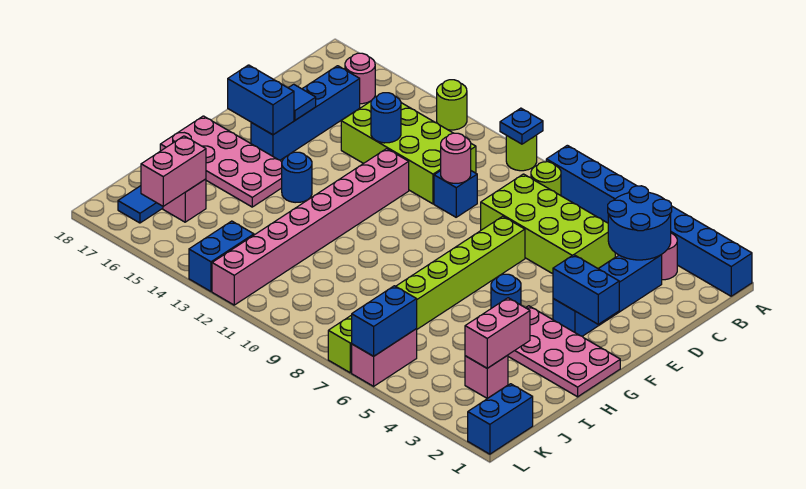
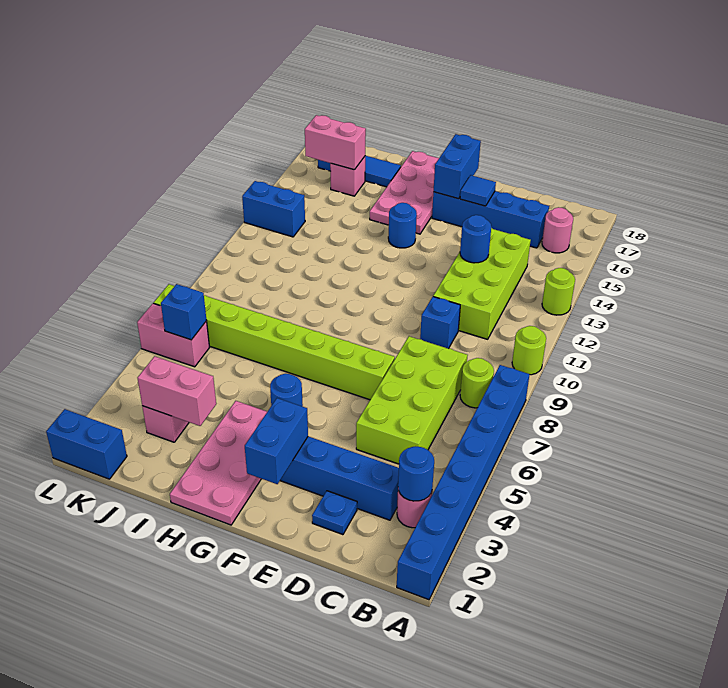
blue plate A10 level 2 -> blue plate D2 level 1
blue round brick B3:C4 level 2 -> blue round brick B3 level 2
pink round brick D10 level 2 -> none
pink brick E12:L12 level 1 -> none
blue brick K6:L6 level 2 -> blue brick K6 level 2

